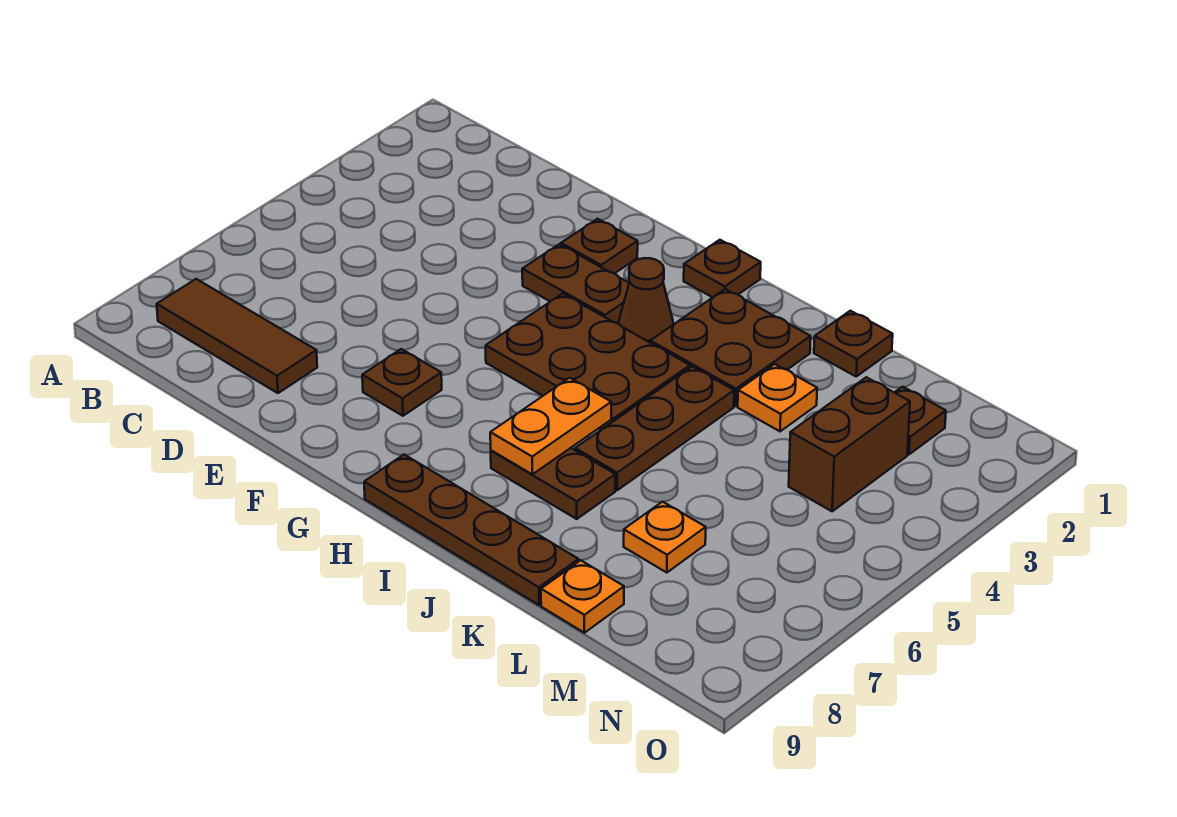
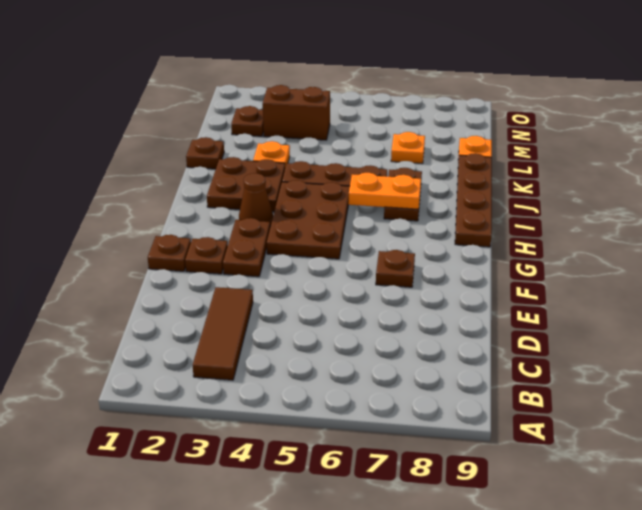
brown tile B8:D8 level 1 -> brown tile B3:D3 level 1
brown plate H1 level 1 -> brown plate F1 level 1

